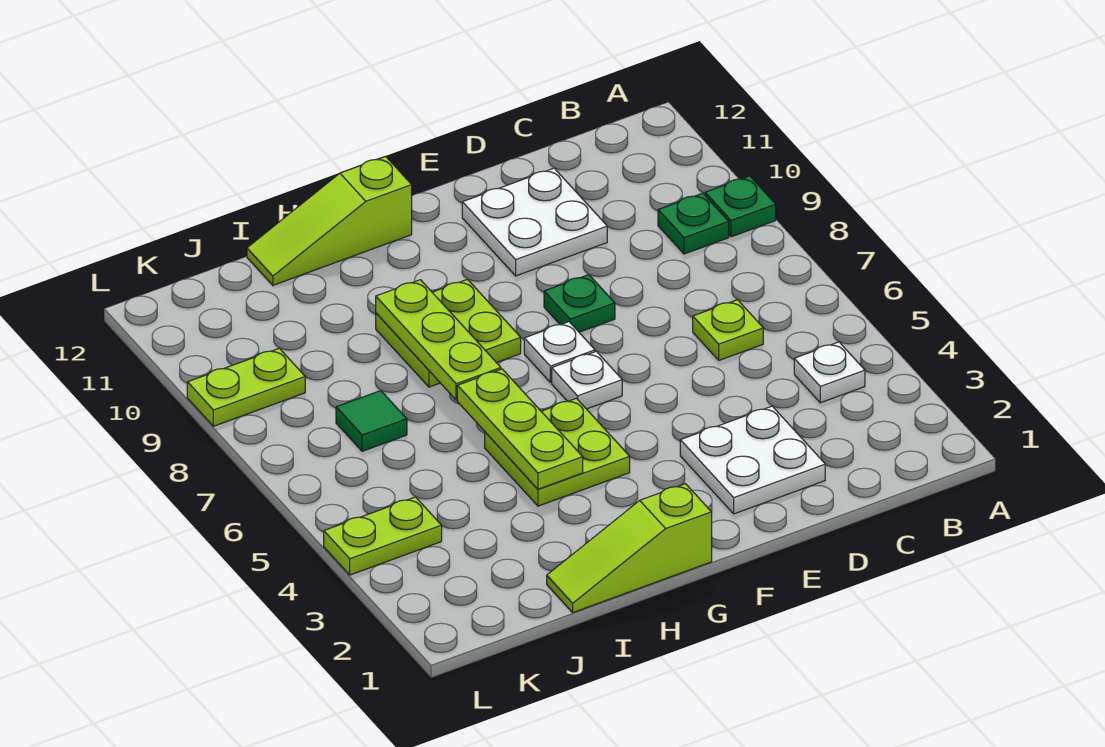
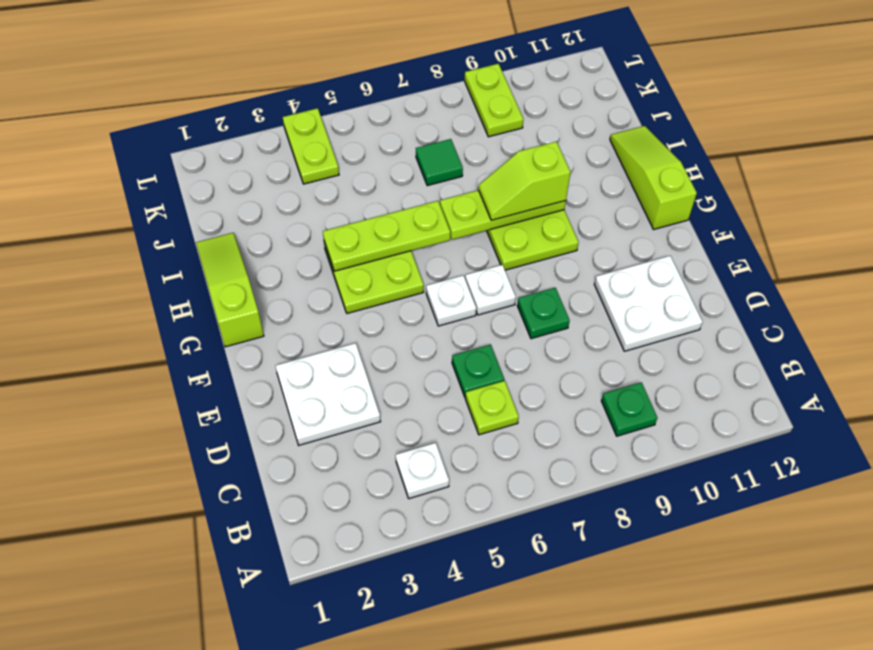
green plate A9 level 1 -> green plate D6 level 1
none -> lime slope H8:H9 level 3 top 9

